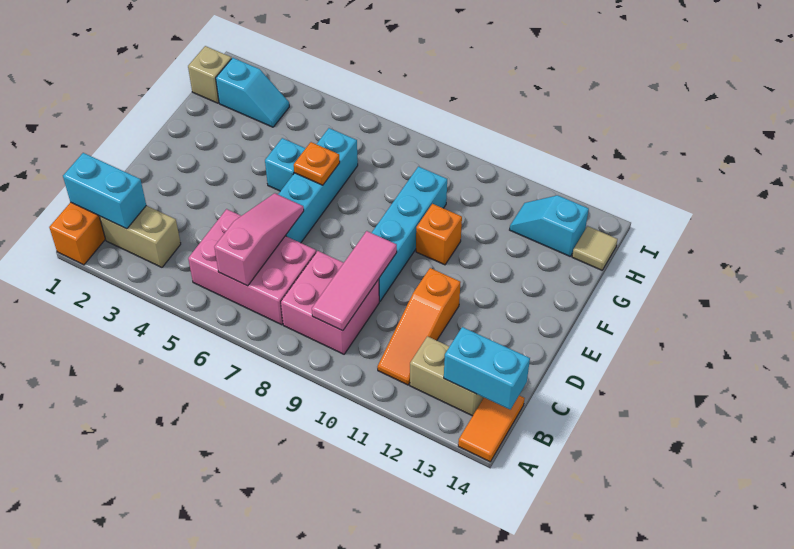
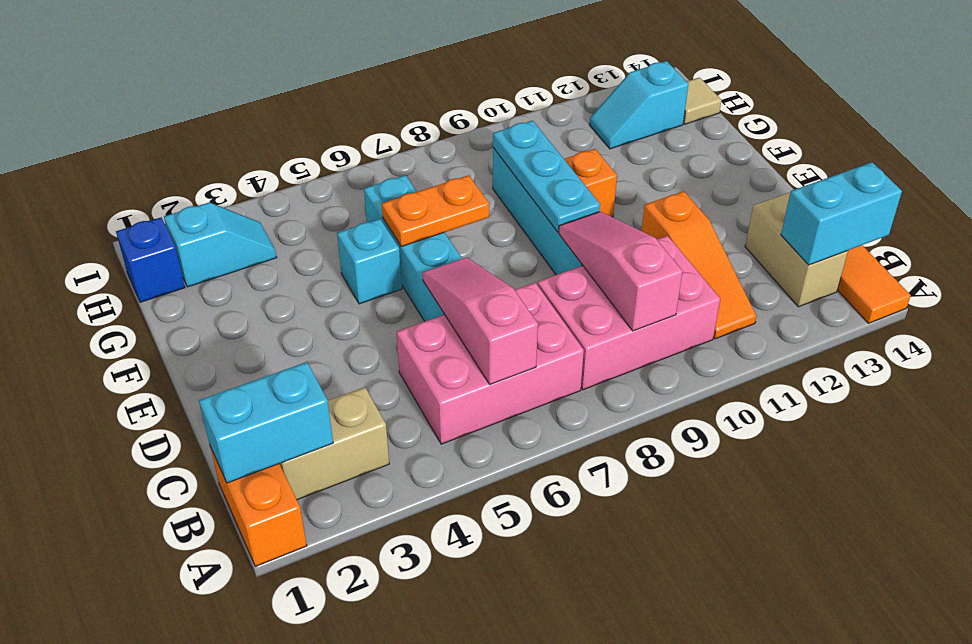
pink brick B8:C9 level 1 -> pink brick B8:C10 level 1
pink tile B9:D9 level 2 -> pink slope B9:D9 level 2 top B
tan brick B12:B13 level 1 -> tan brick B13:C13 level 1
none -> cyan plate E9:G9 level 2
orange plate F6 level 2 -> orange plate F6:F7 level 2
tan brick H1 level 1 -> blue brick H1 level 1

